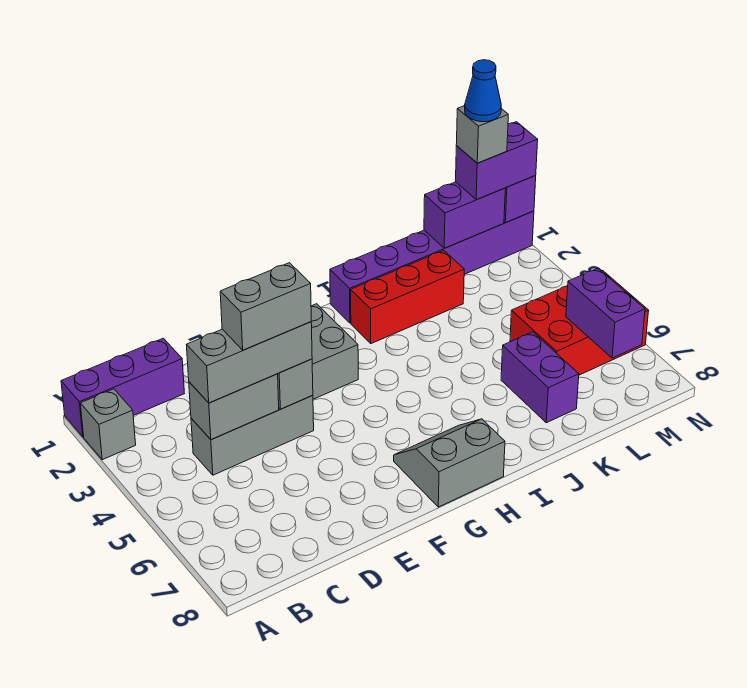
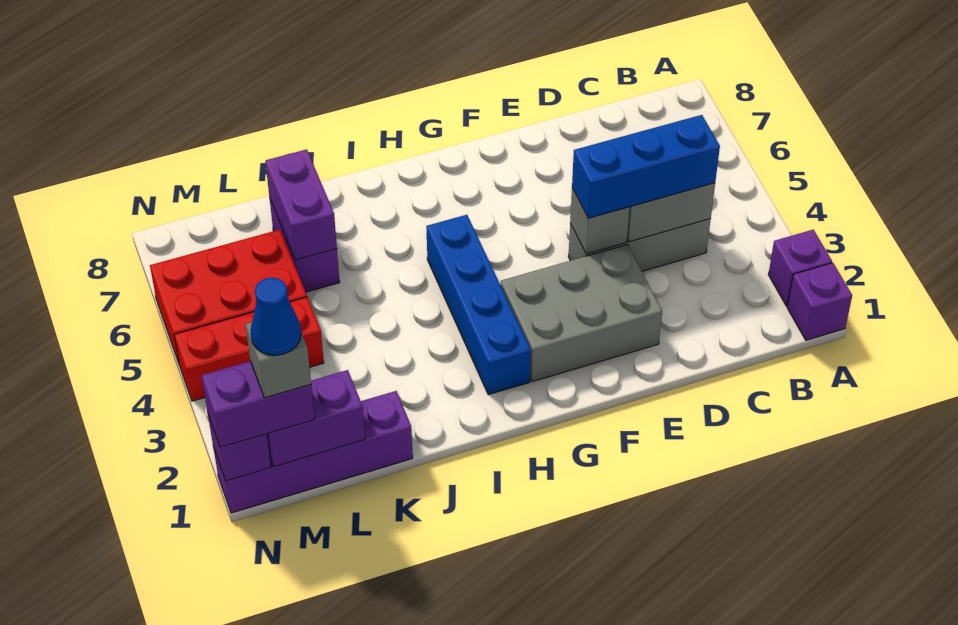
purple brick A1:C1 level 1 -> purple brick A1 level 1
grey brick A2 level 1 -> purple brick A2 level 1
grey brick C4:E4 level 3 -> blue brick C4:E4 level 3
grey brick D4:E4 level 4 -> none
grey slope G7:H8 level 1 top 8 -> none
none -> blue brick H2:H5 level 1
purple brick I1:N1 level 1 -> purple brick K1:N1 level 1
red brick I2:K2 level 1 -> red brick L4:N4 level 1
purple brick M6:M7 level 2 -> purple brick K6:K7 level 2

